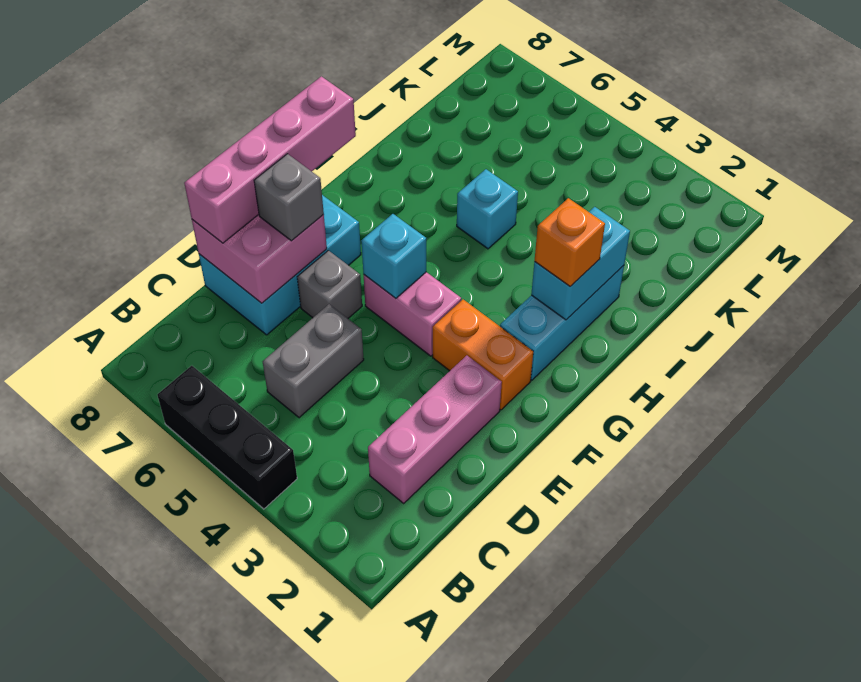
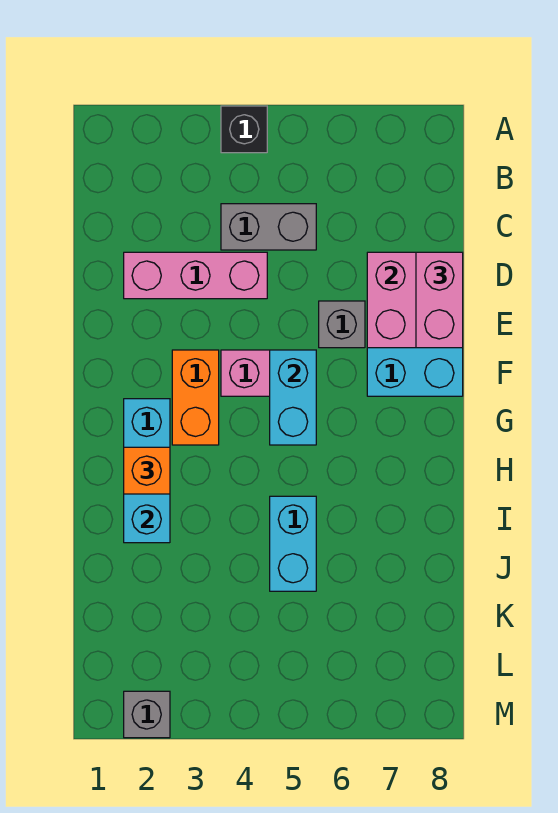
black brick A4:A6 level 1 -> black brick A4 level 1
pink brick C2:E2 level 1 -> pink brick D2:D4 level 1
grey brick C5:D5 level 1 -> grey brick C4:C5 level 1
pink brick D8:G8 level 3 -> pink brick D8:E8 level 3
grey brick E7 level 3 -> grey brick M2 level 1
orange brick F2:F3 level 1 -> orange brick F3:G3 level 1
cyan brick F5 level 2 -> cyan brick F5:G5 level 2
cyan brick I5 level 1 -> cyan brick I5:J5 level 1

